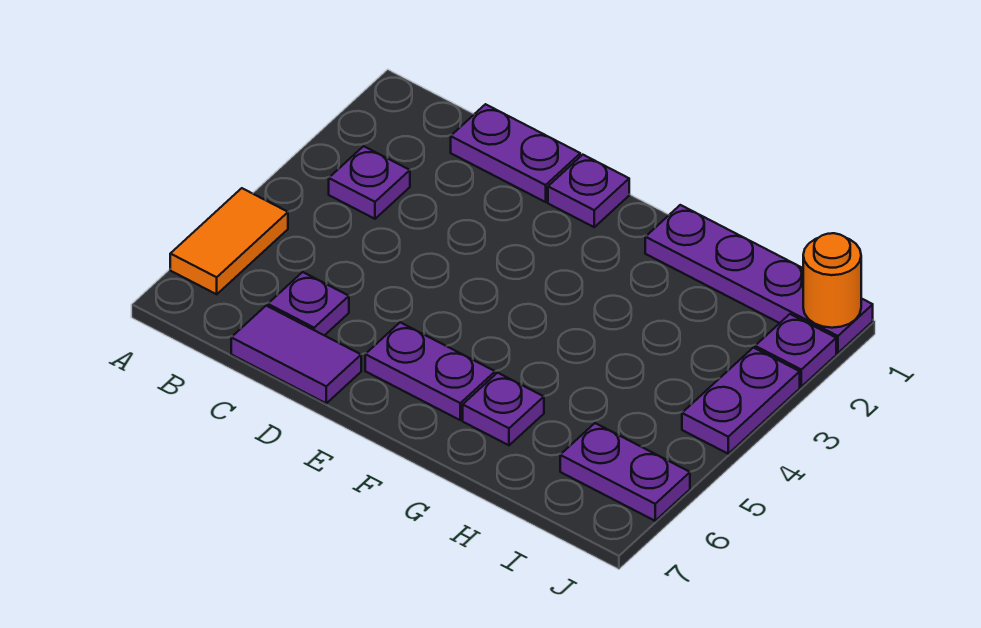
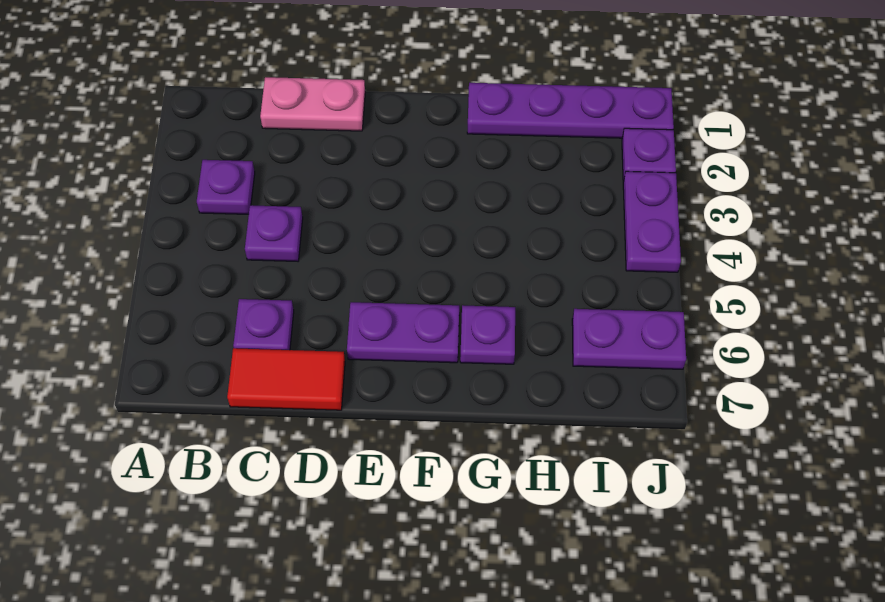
orange tile A5:A6 level 1 -> none
purple plate C1:D1 level 1 -> pink plate C1:D1 level 1
purple tile C7:D7 level 1 -> red tile C7:D7 level 1
purple plate E1 level 1 -> purple plate C4 level 1
orange round brick J1 level 2 -> none

